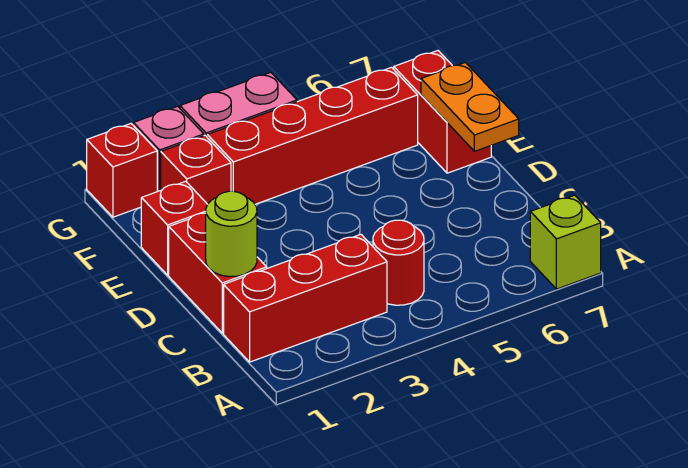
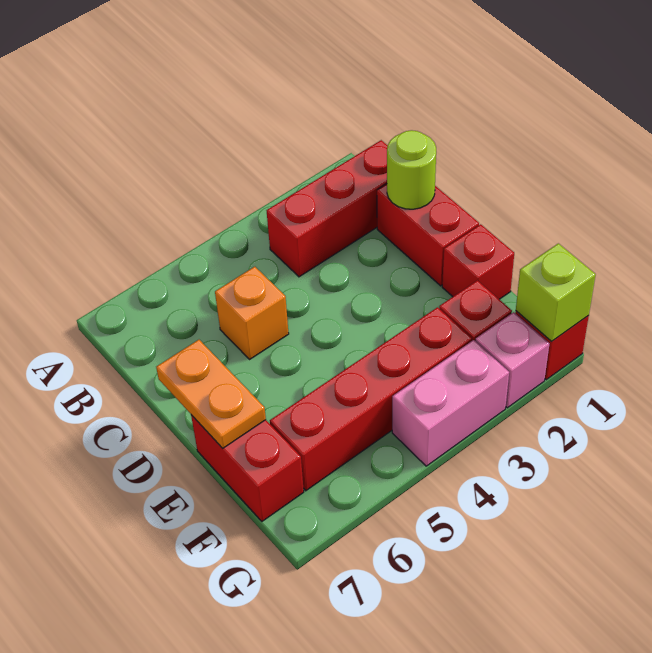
lime brick A7 level 1 -> lime brick G1 level 2
red round brick B4 level 1 -> none
none -> orange brick C5 level 1

